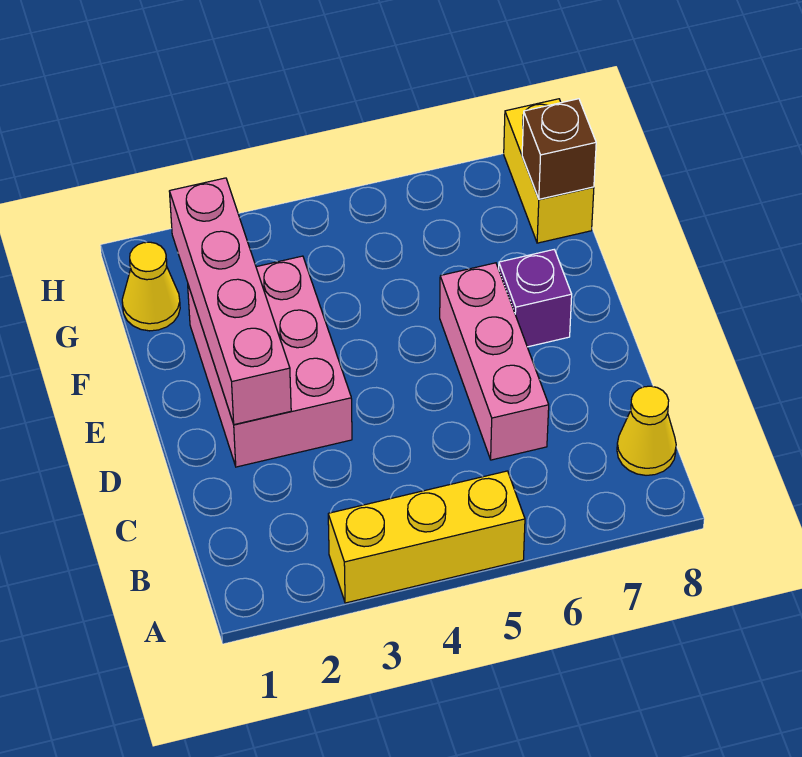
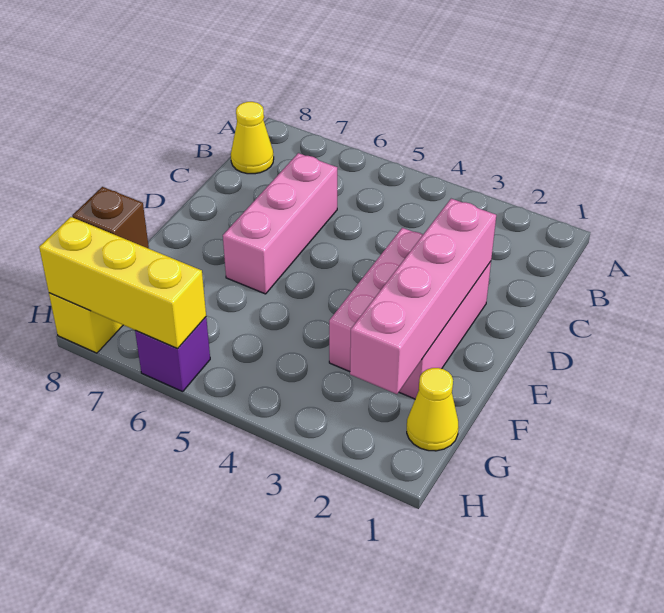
yellow brick A3:A5 level 1 -> yellow brick H6:H8 level 2
purple brick E7 level 1 -> purple brick H6 level 1

